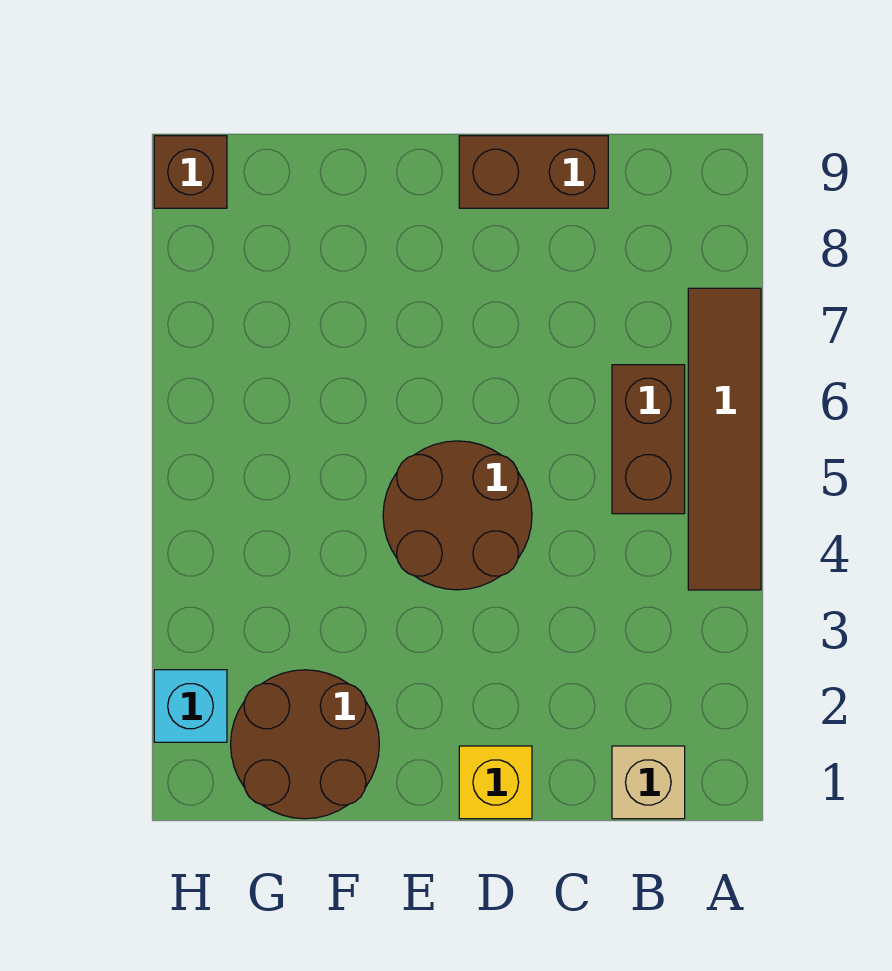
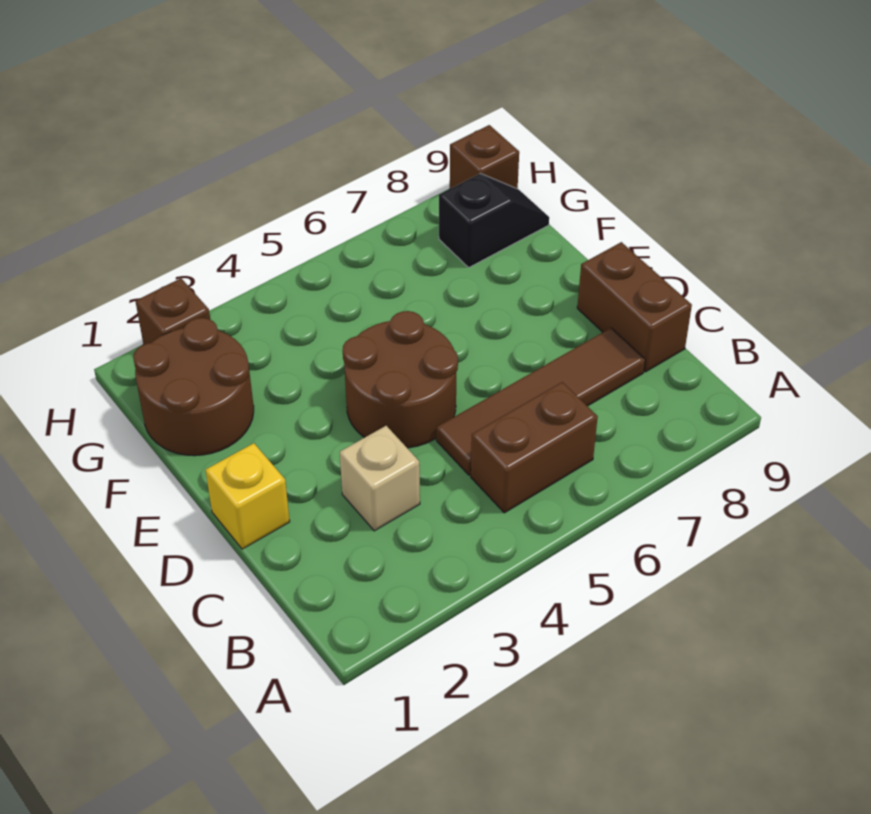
brown tile A4:A7 level 1 -> brown tile C5:C8 level 1
tan brick B1 level 1 -> tan brick C3 level 1
none -> black slope G8:G9 level 1 top 8
cyan brick H2 level 1 -> brown brick H2 level 1

